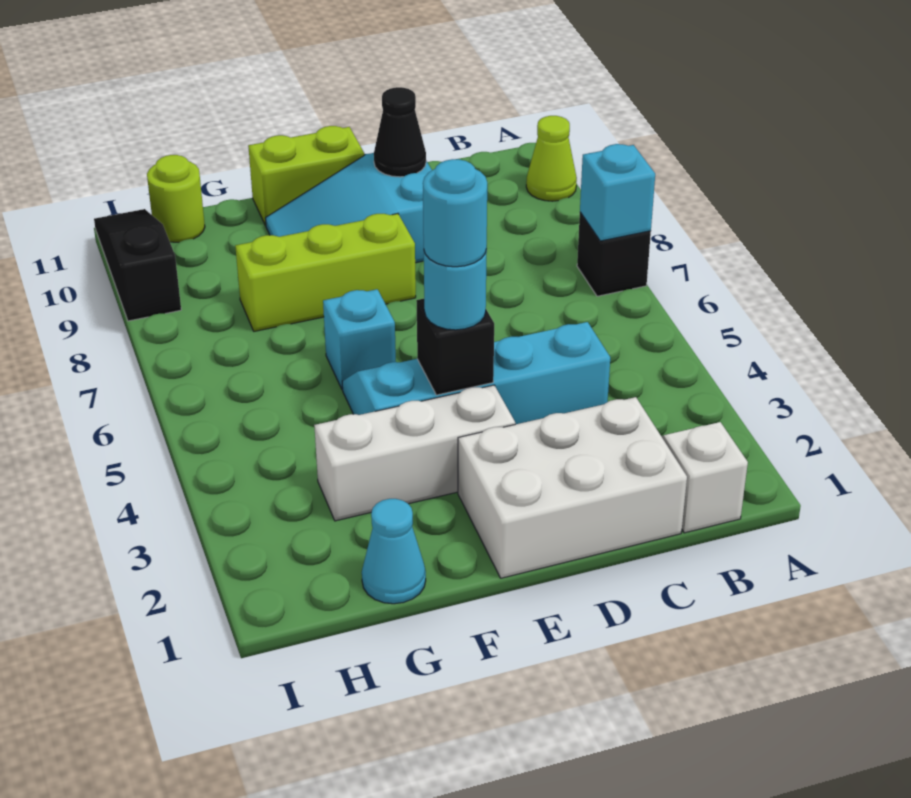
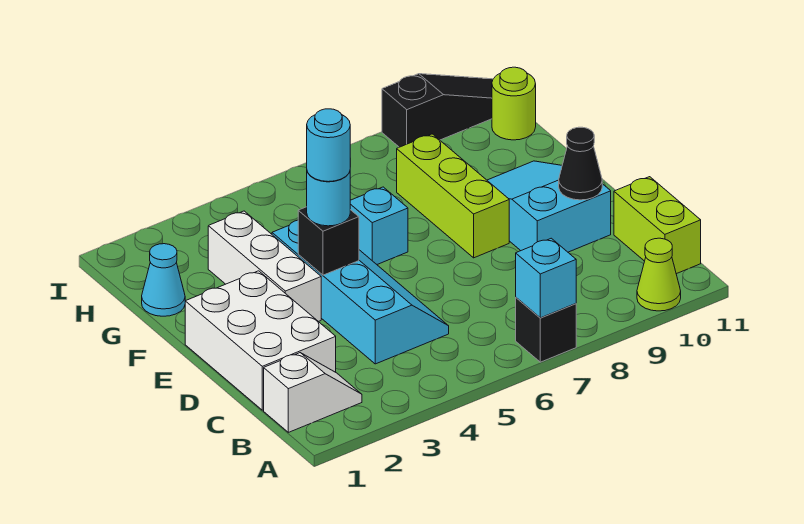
lime brick E11:F11 level 1 -> lime brick B11:C11 level 1

